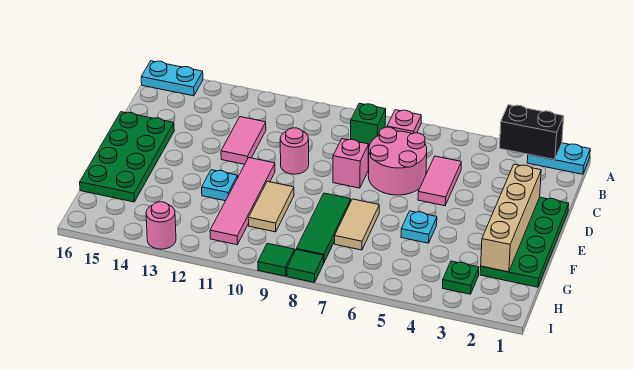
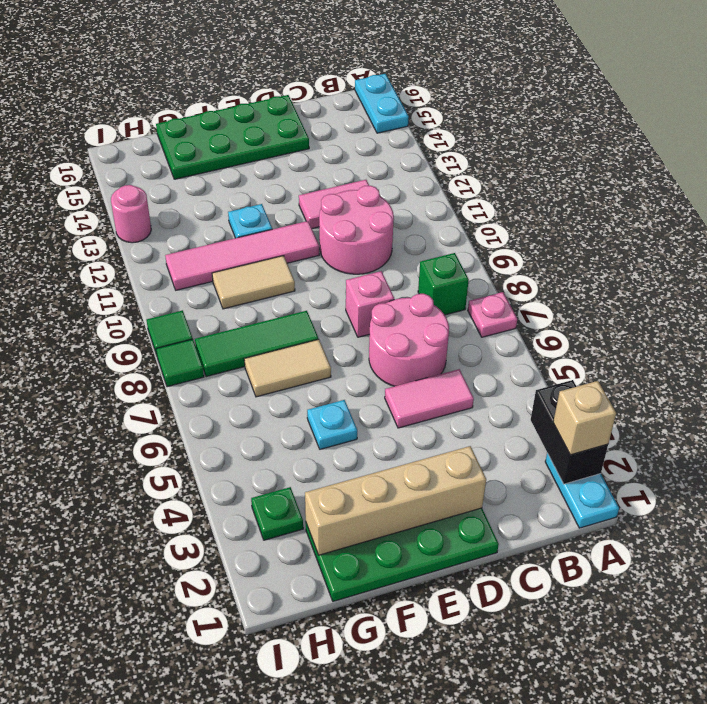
none -> tan brick A2 level 3
pink round brick D10 level 1 -> pink round brick C10:D11 level 1

